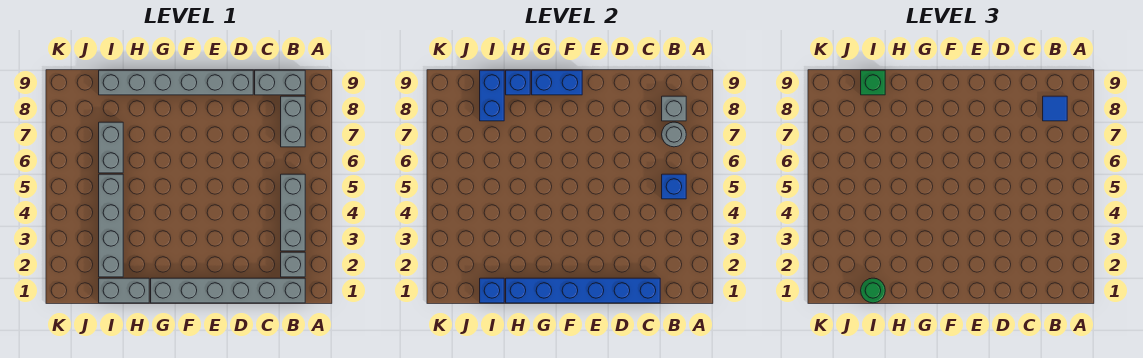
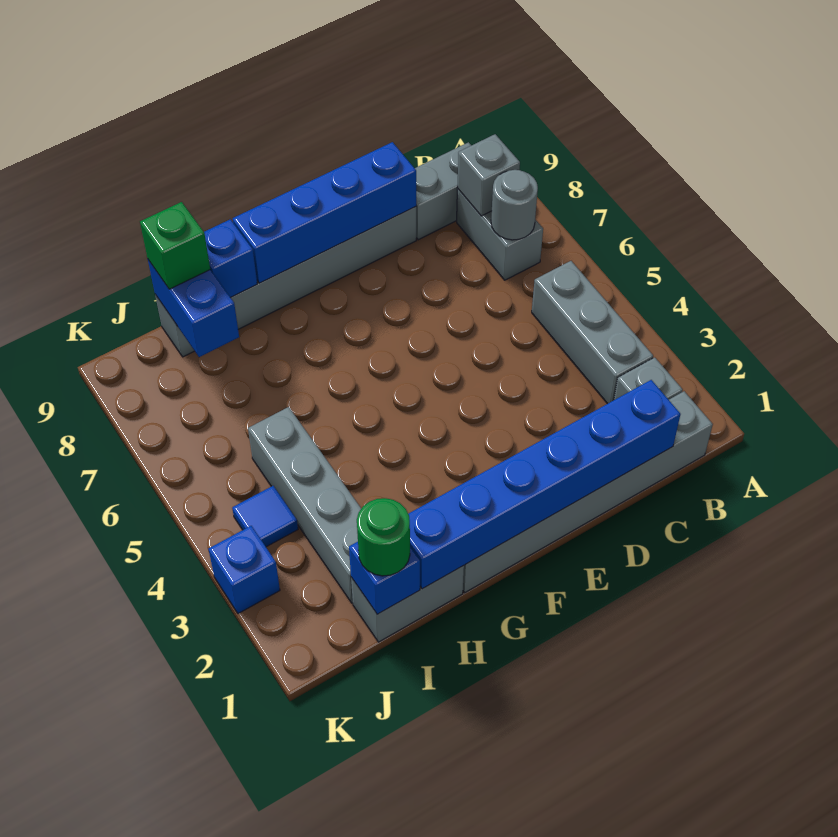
blue brick B5 level 2 -> blue brick K3 level 1
blue tile B8 level 3 -> blue tile J4 level 1
blue brick F9:G9 level 2 -> blue brick D9:G9 level 2
grey brick I6:I7 level 1 -> none

